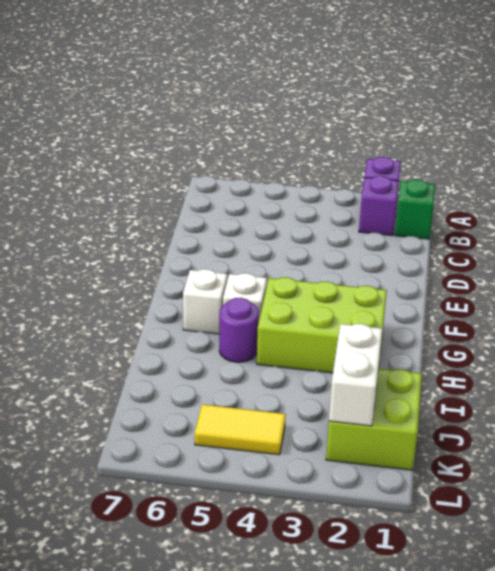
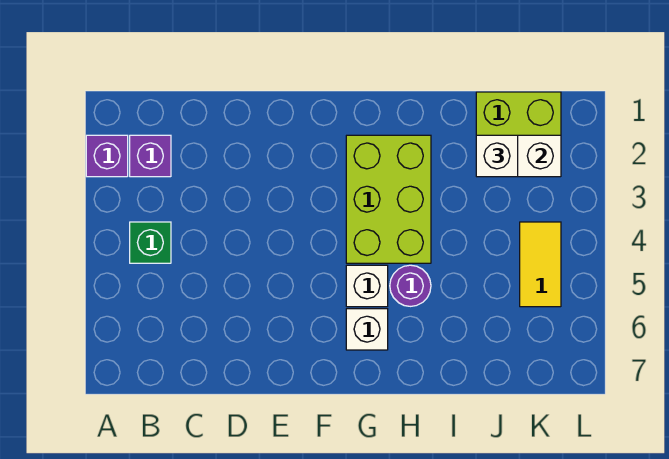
green brick B1 level 1 -> green brick B4 level 1
none -> white brick J2 level 3

